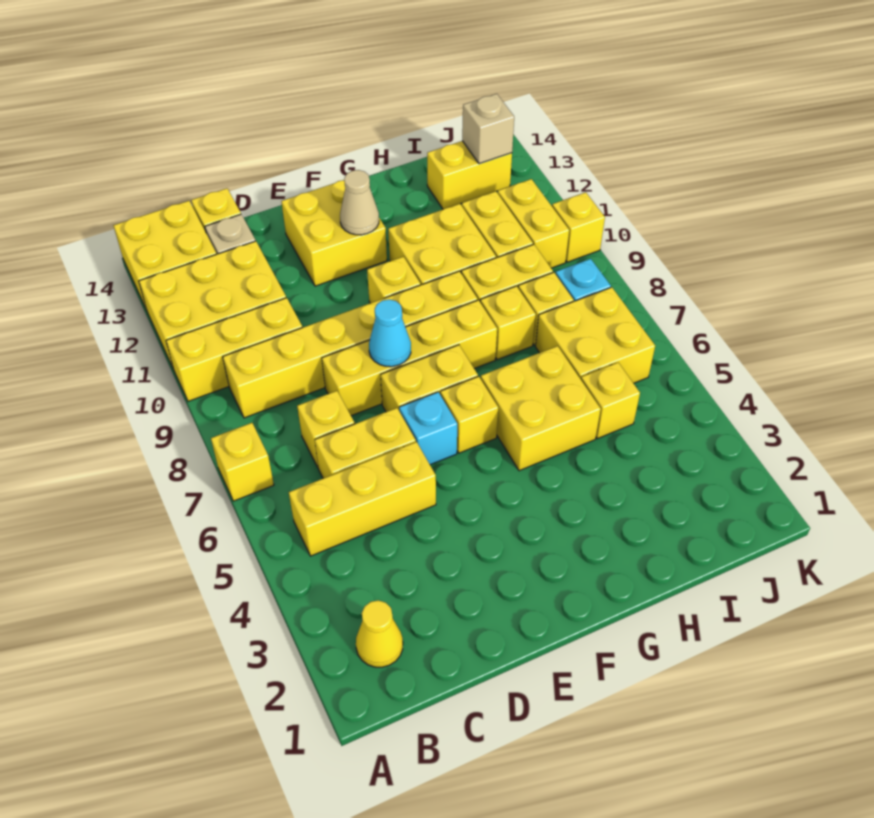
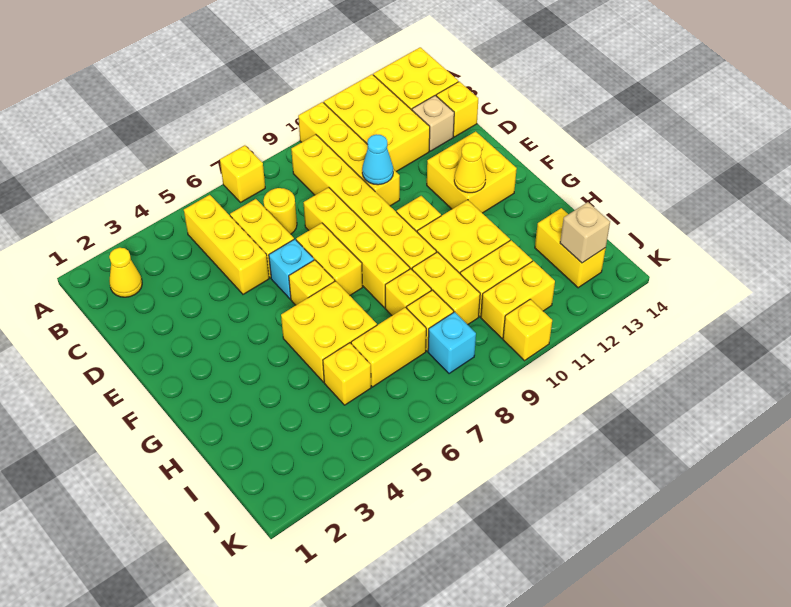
yellow brick A10:C10 level 1 -> yellow brick A10:D10 level 1
yellow brick C7 level 1 -> yellow round brick C7 level 1
cyan cone E8 level 2 -> cyan cone D10 level 2
tan cone F12 level 2 -> yellow cone F12 level 2
yellow brick I6:J7 level 1 -> yellow brick I6:I7 level 1

